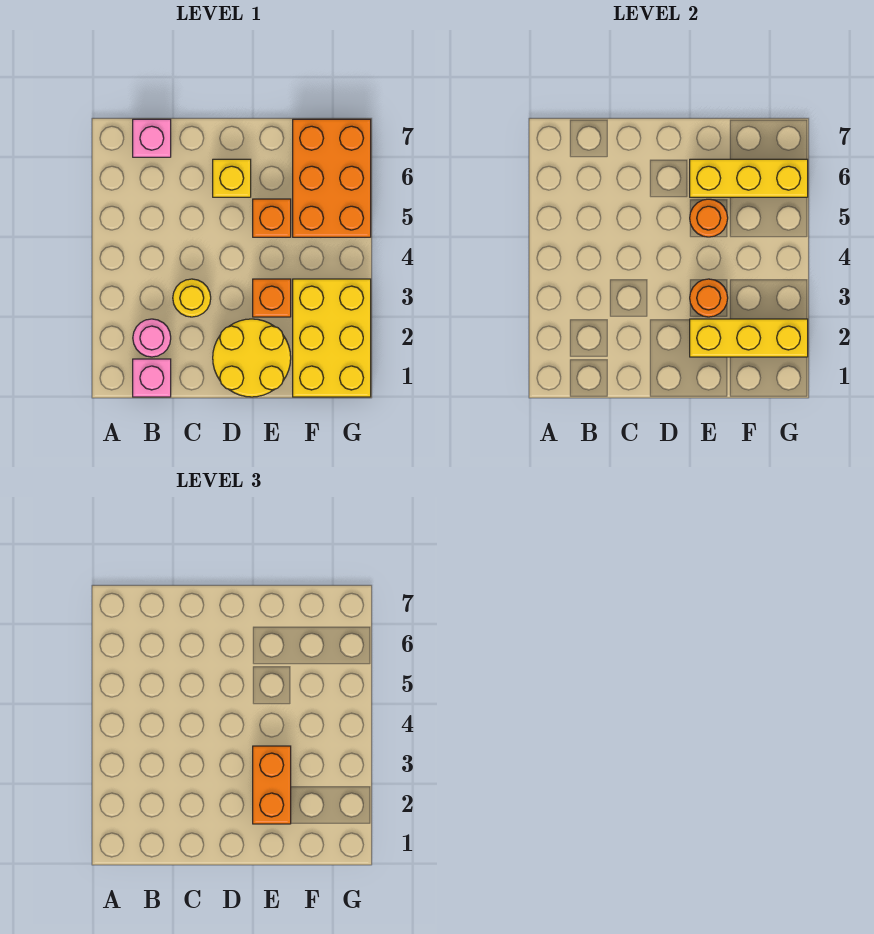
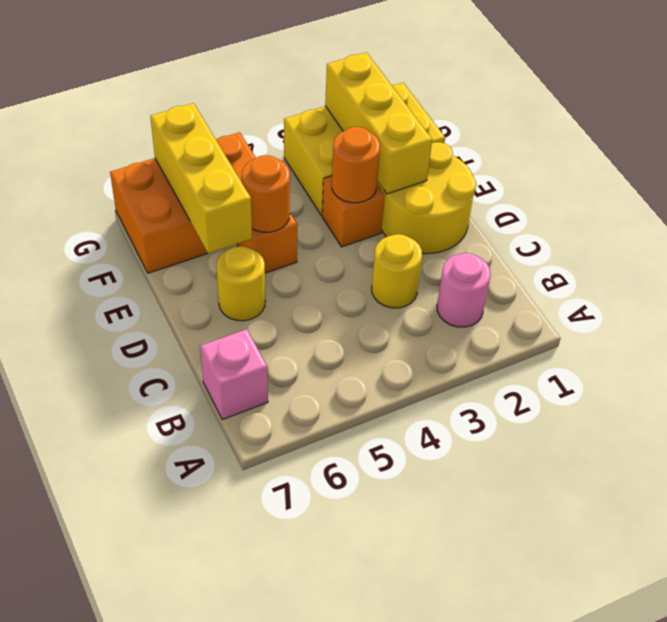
pink brick B1 level 1 -> none
yellow brick D6 level 1 -> yellow round brick D6 level 1
orange brick E2:E3 level 3 -> none

